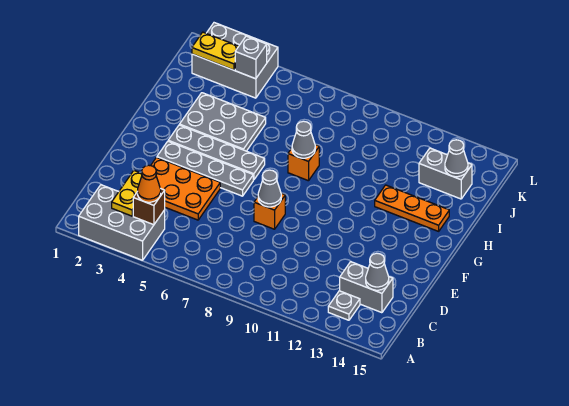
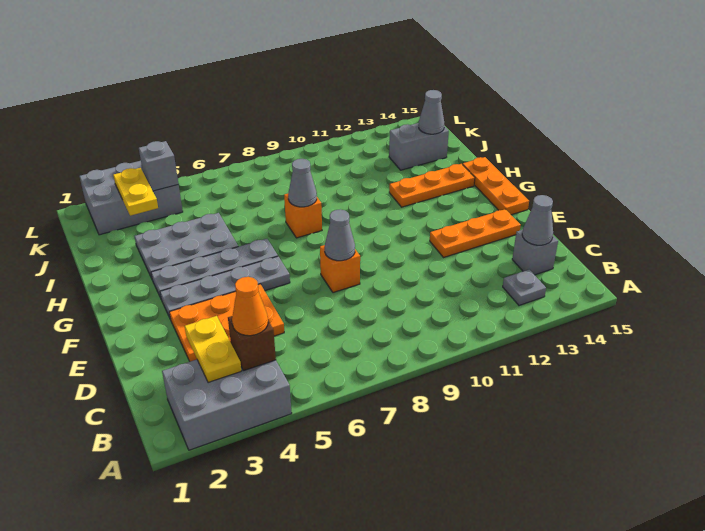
grey brick C13:C14 level 1 -> grey brick C14 level 1
none -> orange plate E12:E14 level 1
none -> orange plate F15:H15 level 1
yellow plate K2:K3 level 2 -> yellow plate J3:K3 level 2

